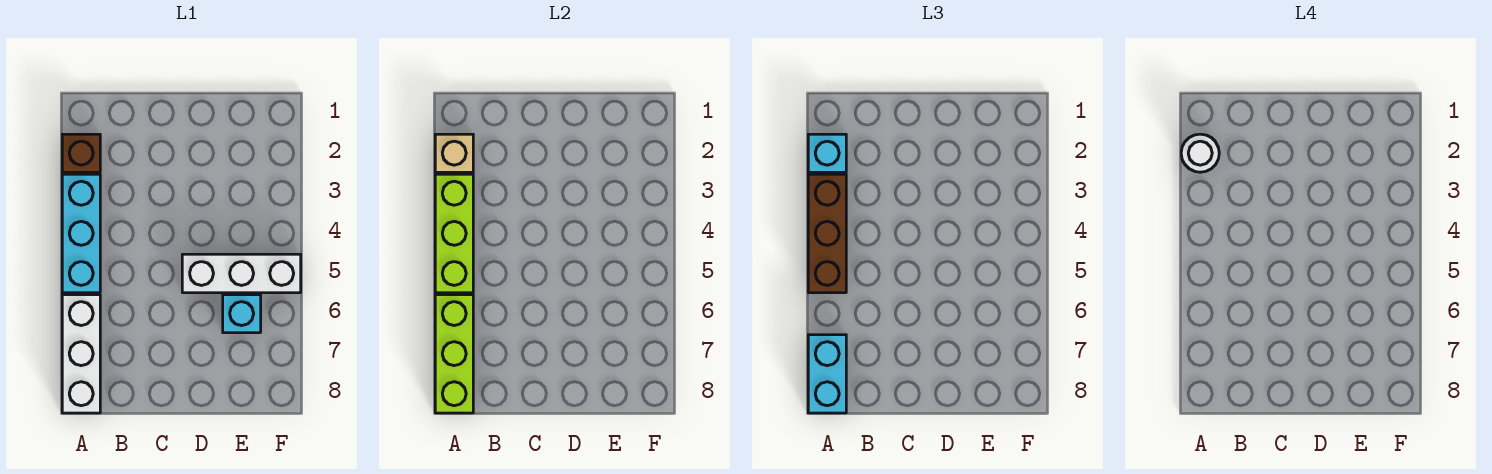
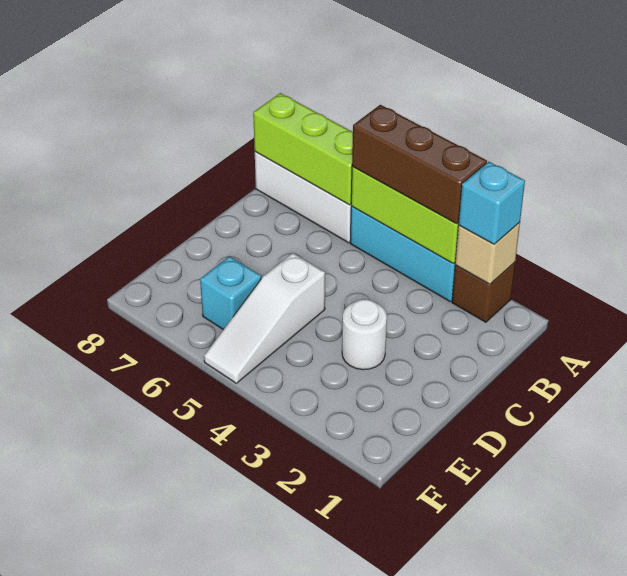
white round brick A2 level 4 -> white round brick D3 level 1
cyan brick A7:A8 level 3 -> none
white brick D5:F5 level 1 -> white slope D5:F5 level 1 top D

